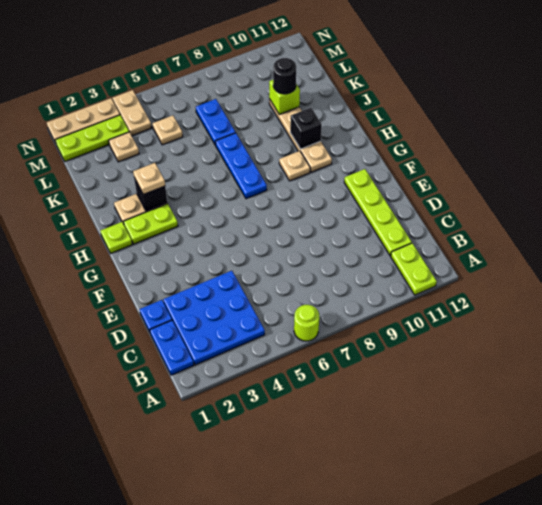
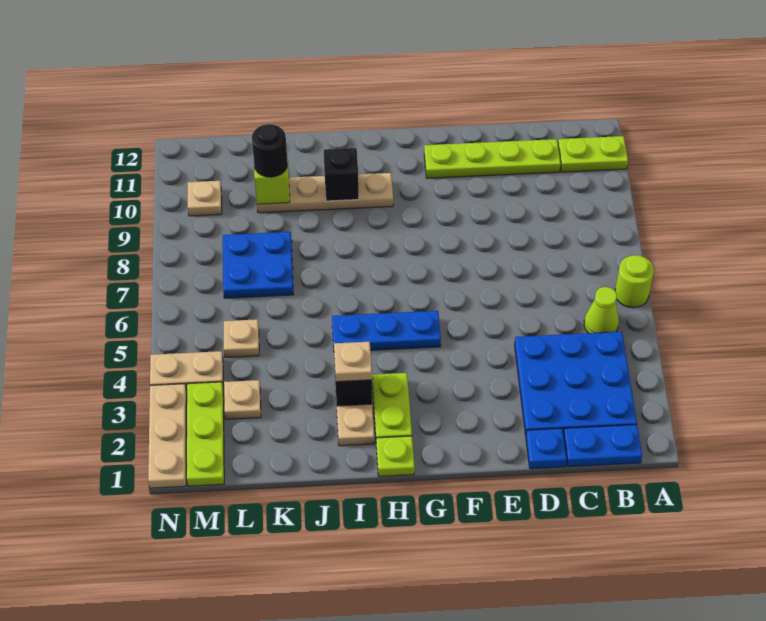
none -> lime cone B5 level 1
blue plate H7:J7 level 1 -> blue plate G5:I5 level 1
tan plate H9 level 1 -> tan plate M10 level 1
blue plate K7:L7 level 1 -> blue plate K7:L8 level 1

